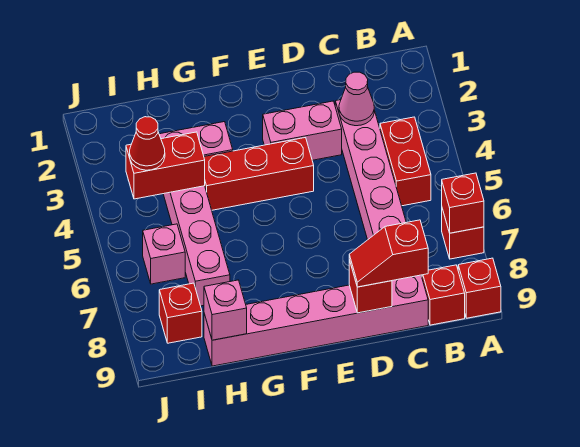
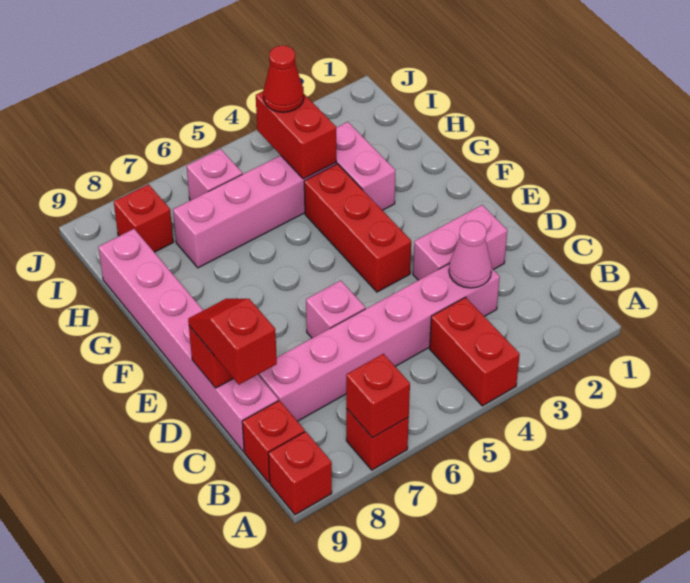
red brick B4:B5 level 1 -> red brick A4:B4 level 1
pink brick D3:E3 level 1 -> pink brick D2:D3 level 1
pink brick H9 level 2 -> pink brick D6 level 1

